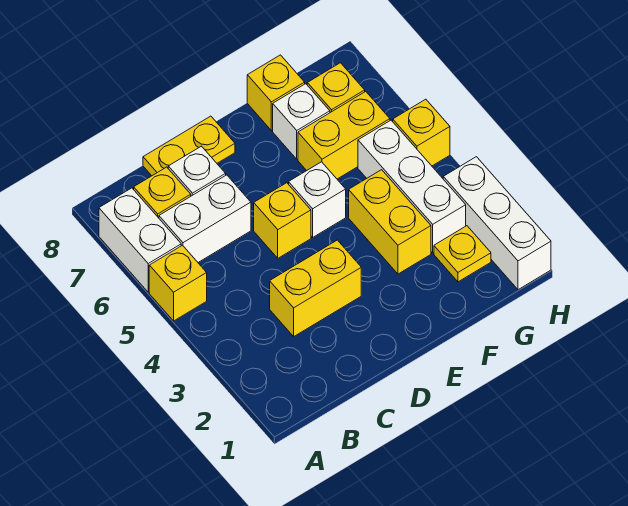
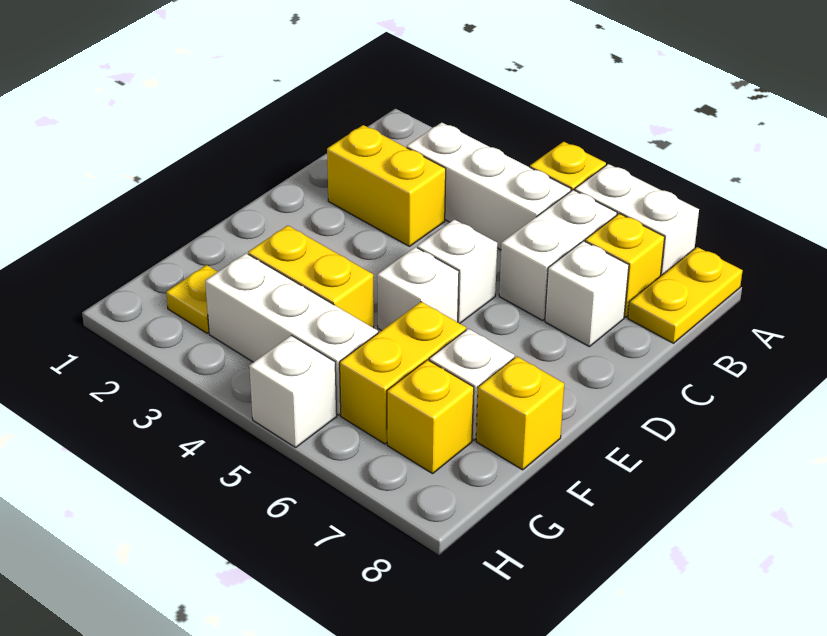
yellow brick C3:D3 level 1 -> yellow brick C2:C3 level 1
yellow plate C8:D8 level 1 -> yellow plate A8:B8 level 1
yellow brick D5 level 1 -> white brick D5 level 1
white brick H1:H3 level 1 -> white brick B3:B5 level 1
yellow brick H5 level 1 -> white brick H5 level 1

